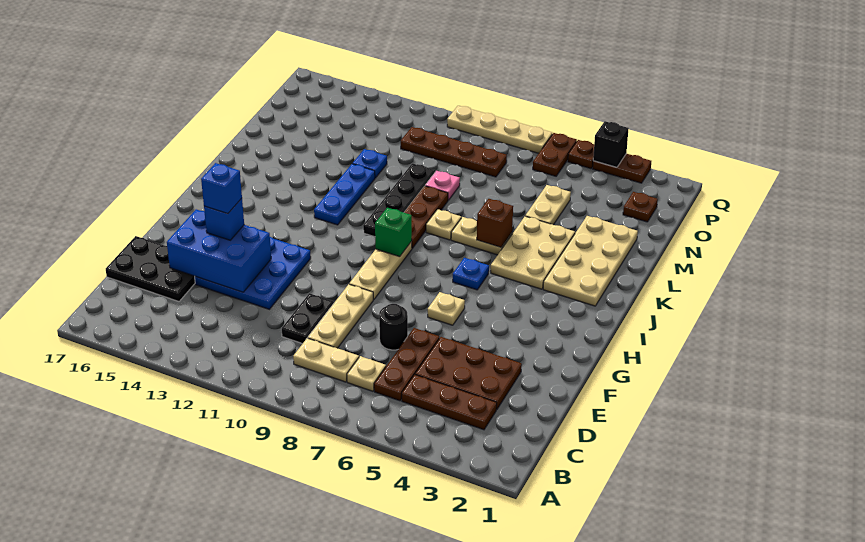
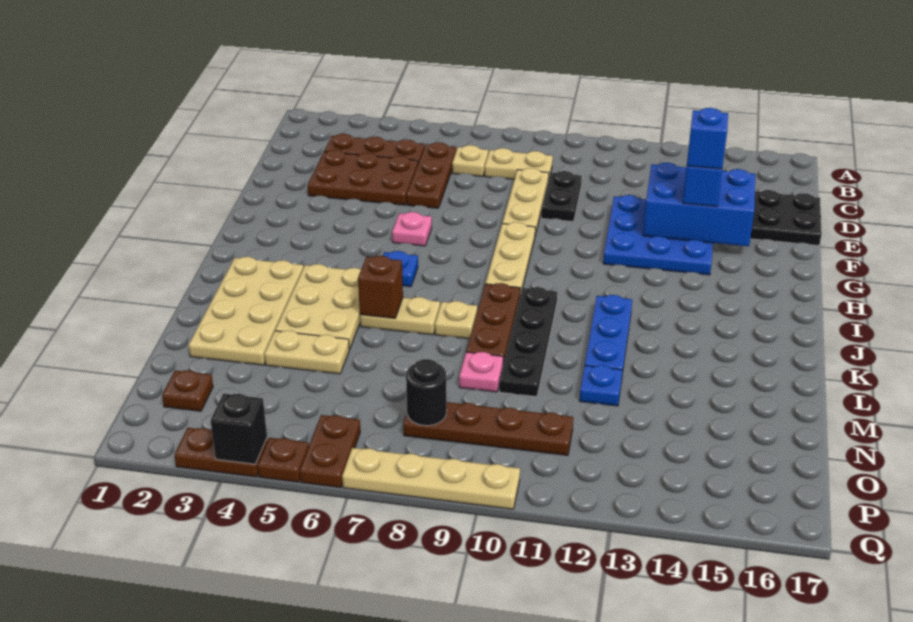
black round brick E7 level 1 -> black round brick O8 level 2
tan plate G6 level 1 -> pink plate G6 level 1
green brick I9 level 2 -> none
tan plate M5:N5 level 1 -> tan plate M4:M5 level 1

